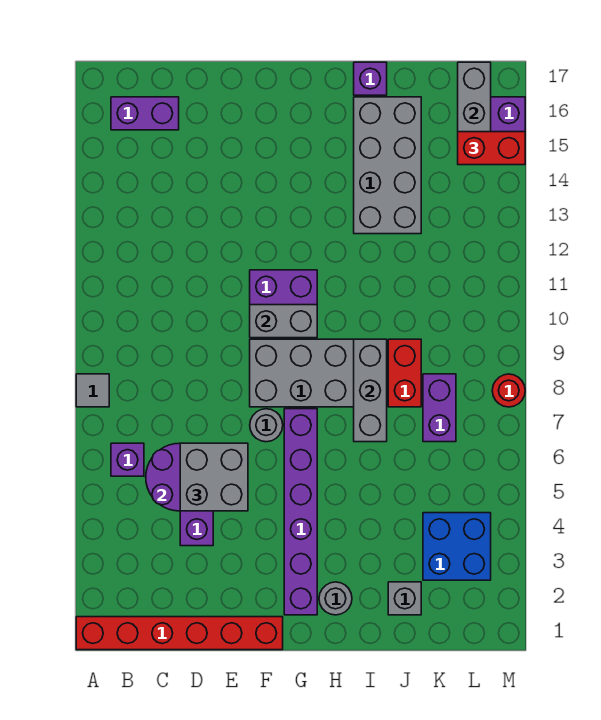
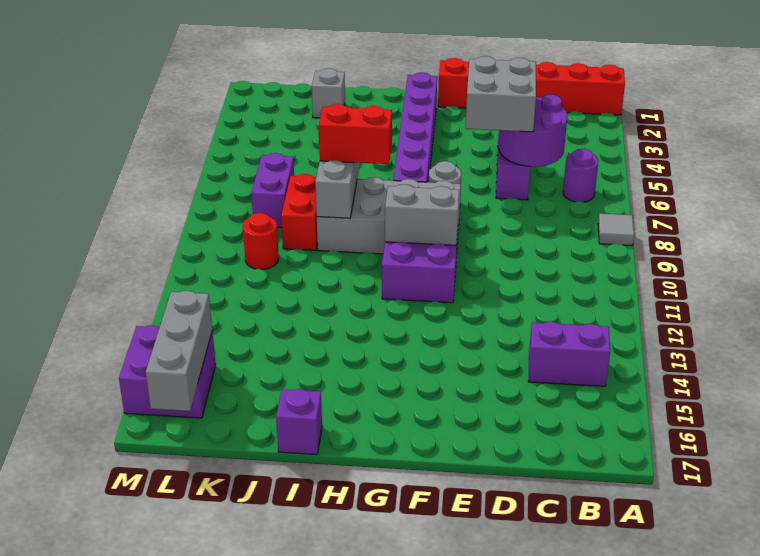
purple brick B6 level 1 -> purple round brick B6 level 1
purple brick B16:C16 level 1 -> purple brick B14:C14 level 1
grey round brick H2 level 1 -> none
grey brick I13:J16 level 1 -> none
blue brick K3:L4 level 1 -> none
red brick L15:M15 level 3 -> red brick H8:I8 level 3
red round brick M8 level 1 -> red round brick K10 level 1

